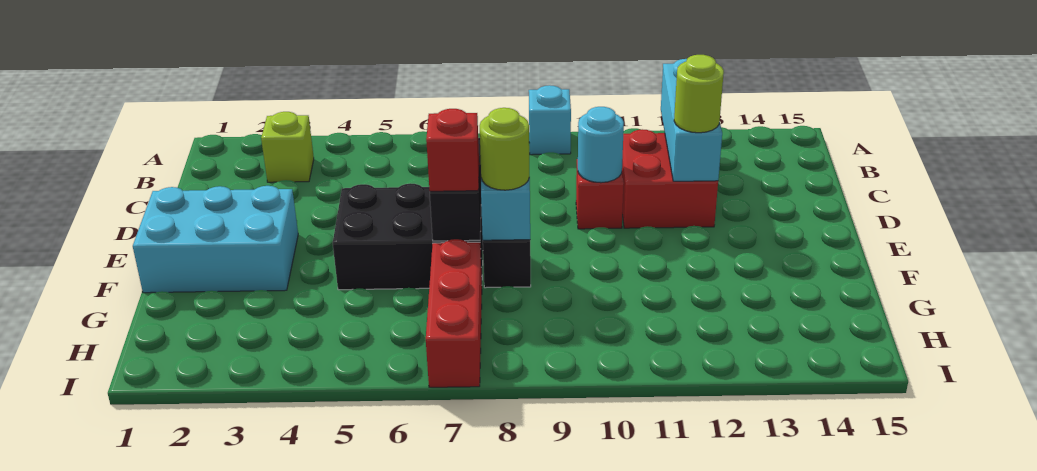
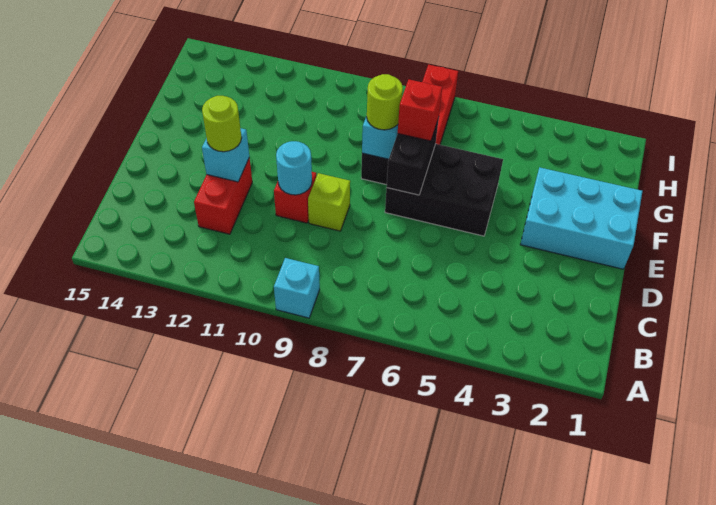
lime brick B3 level 1 -> lime brick D9 level 1
cyan brick B12:D12 level 2 -> cyan brick D12 level 2
red brick C11:D12 level 1 -> red brick C12:D12 level 1

